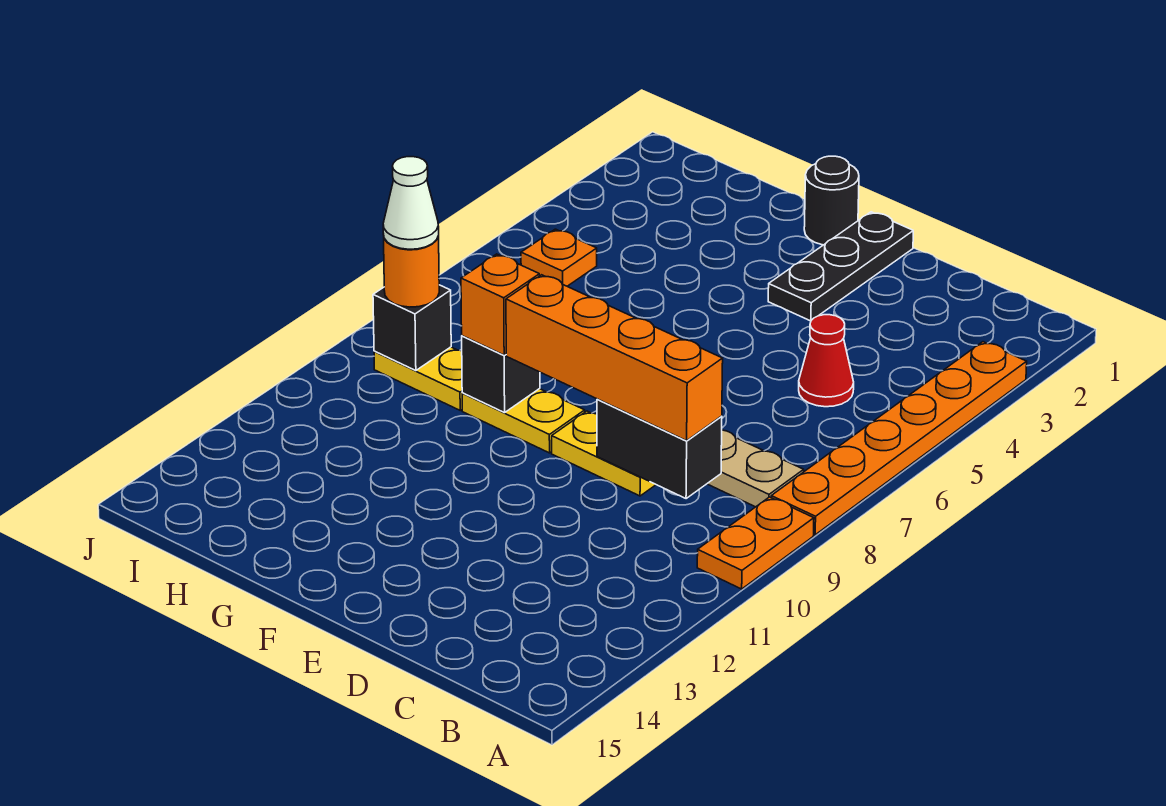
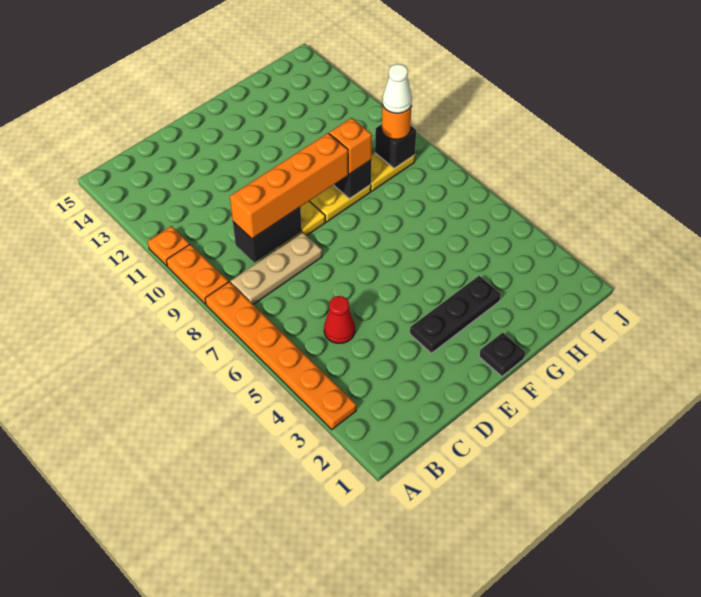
black plate E1:E3 level 1 -> black plate E3:G3 level 1
black round brick F1 level 1 -> black plate F1 level 1
orange plate I5 level 1 -> orange plate A11 level 1

